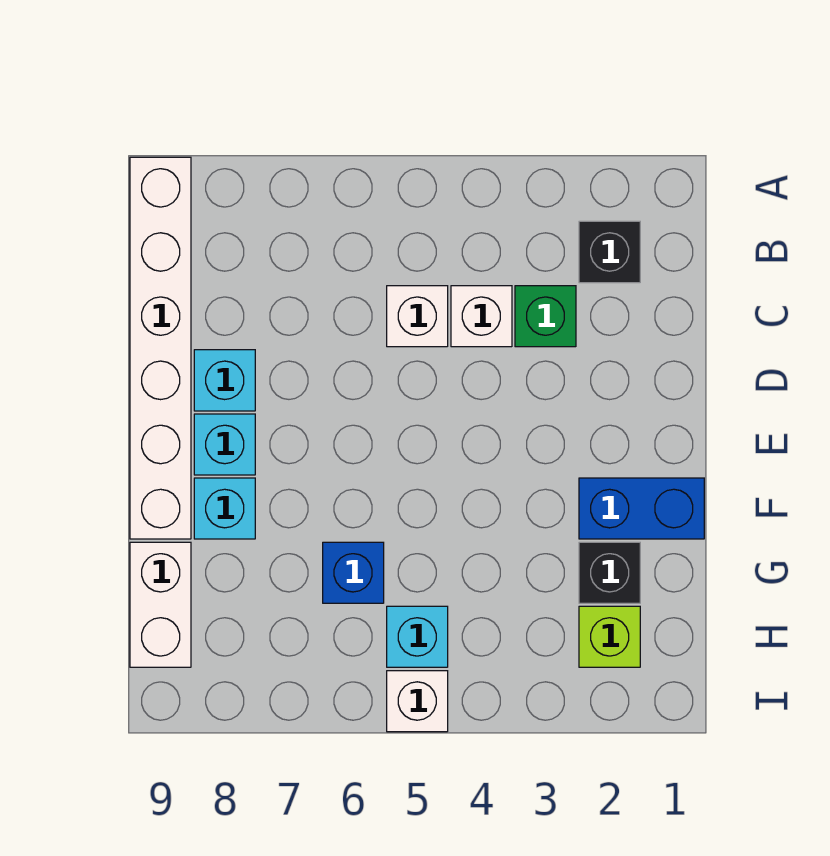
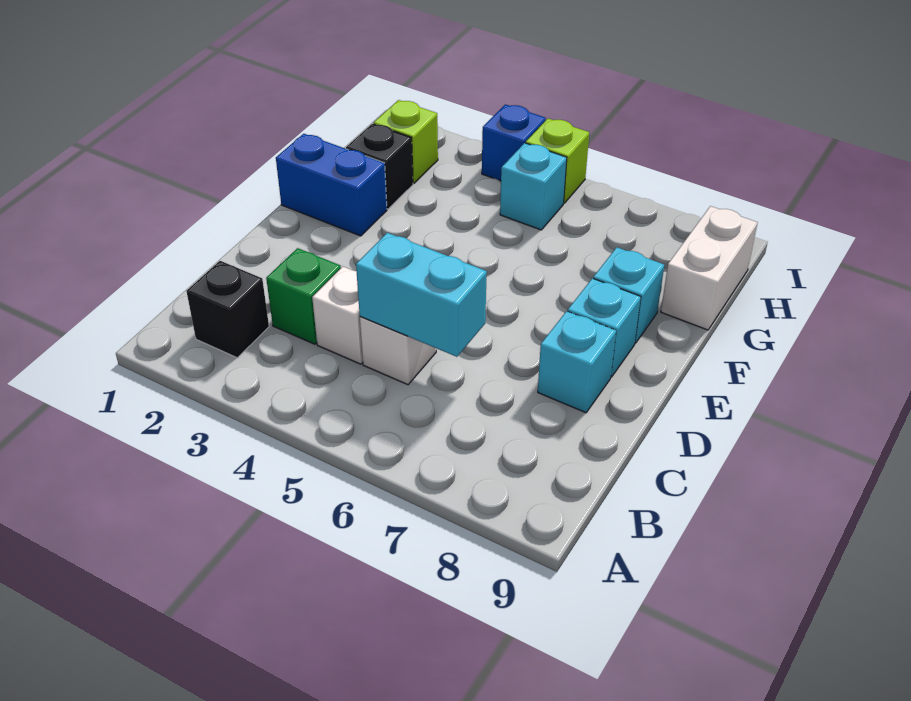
white brick A9:F9 level 1 -> none
none -> cyan brick C5:C6 level 2
blue brick G6 level 1 -> blue brick I4 level 1
white brick I5 level 1 -> lime brick I5 level 1

